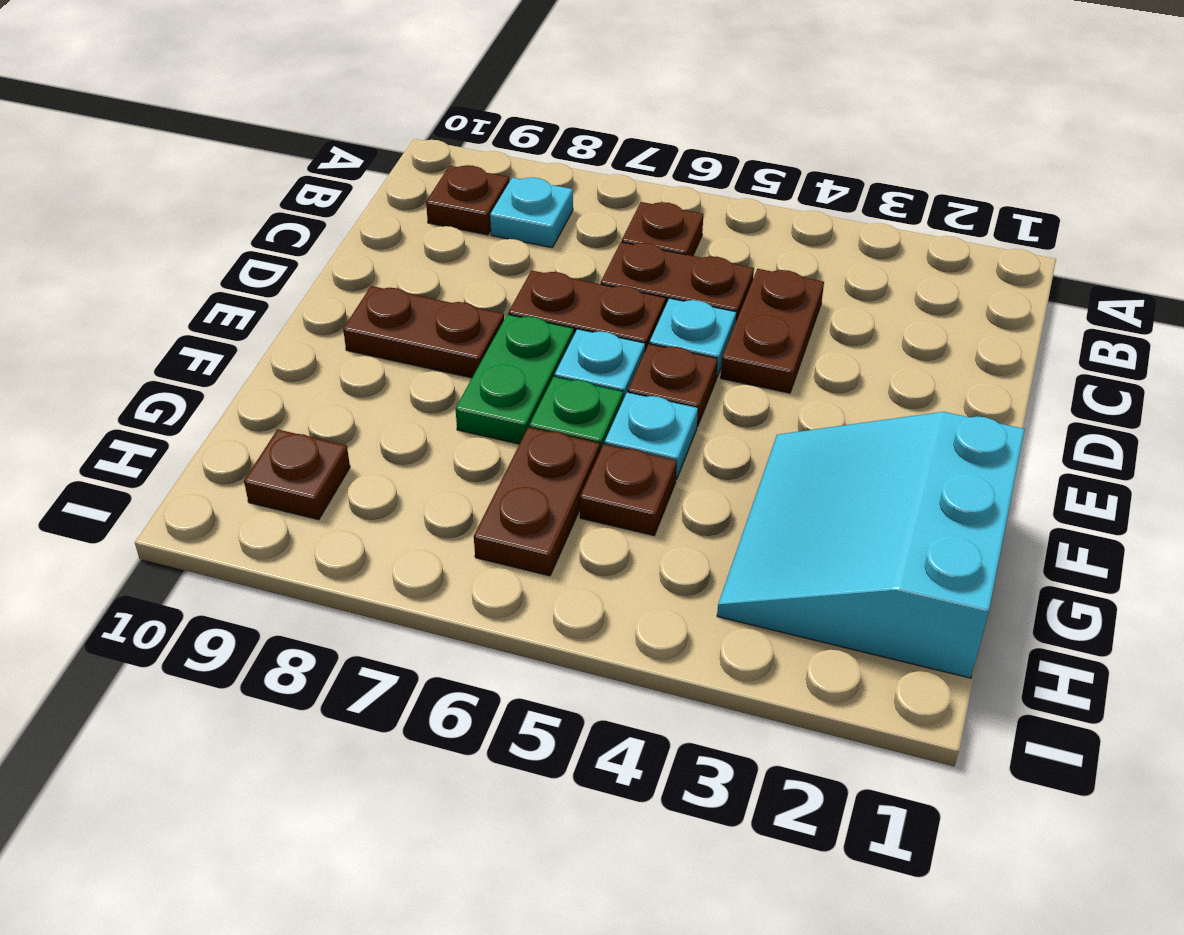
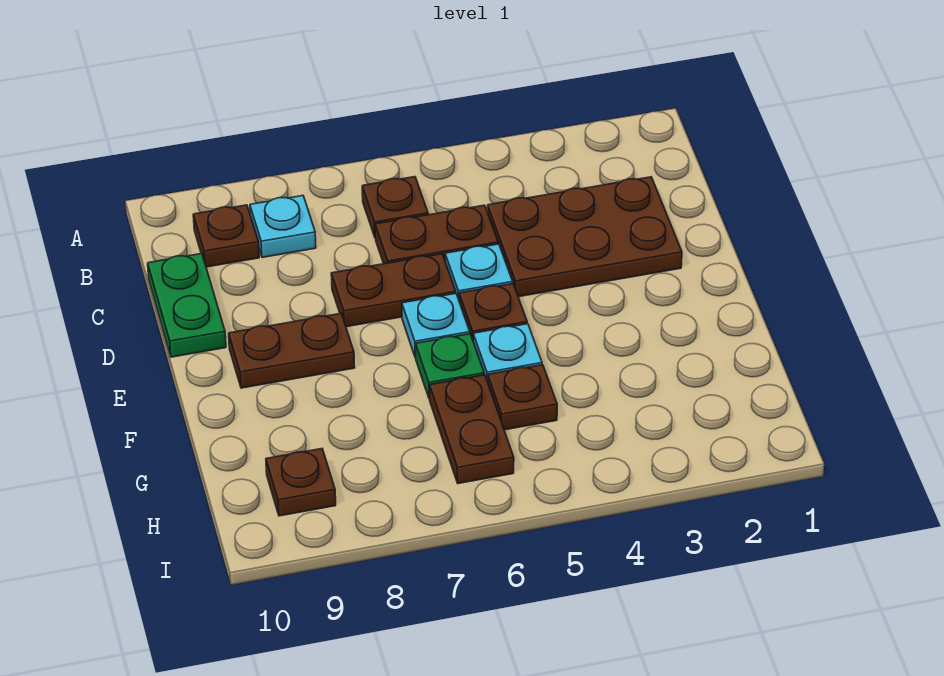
brown plate C4:D4 level 1 -> brown plate C2:D4 level 1
green plate E7:F7 level 1 -> green plate C10:D10 level 1
cyan slope F1:H3 level 1 top 1 -> none

